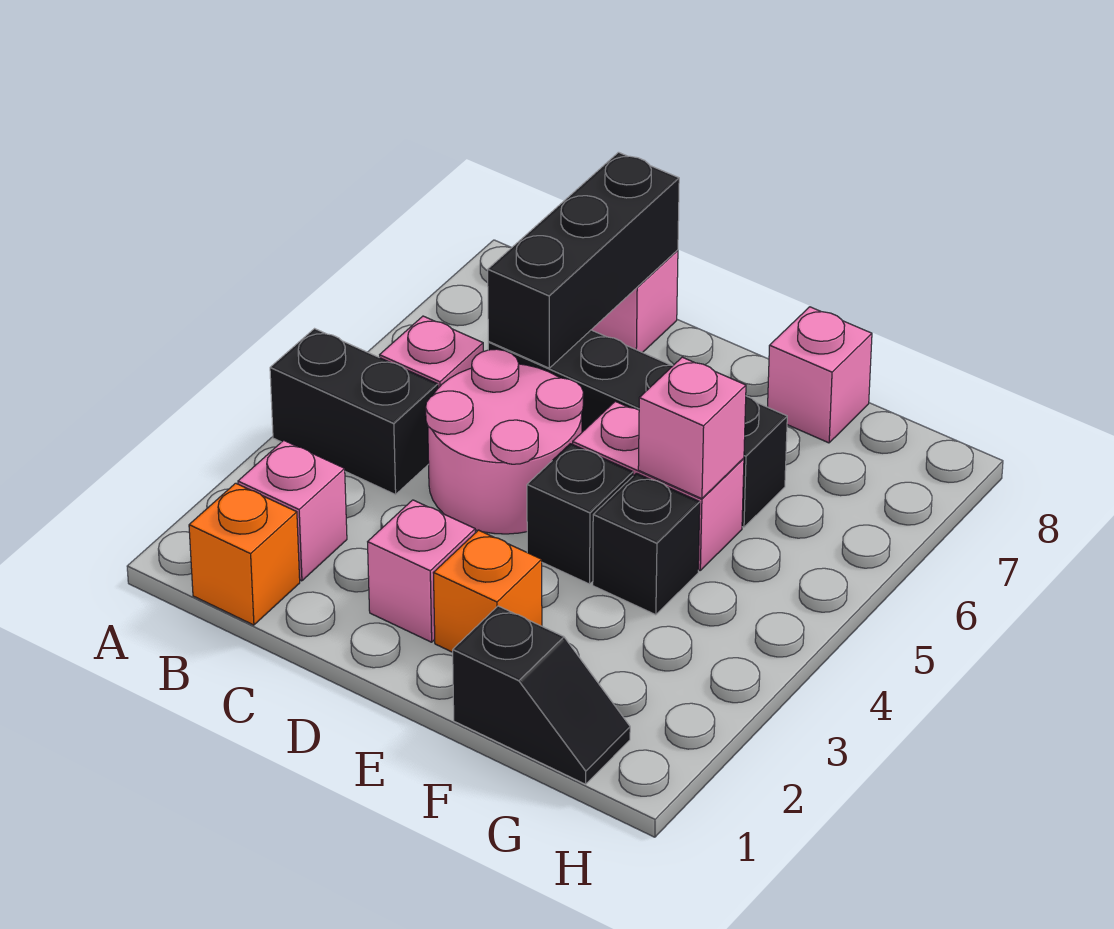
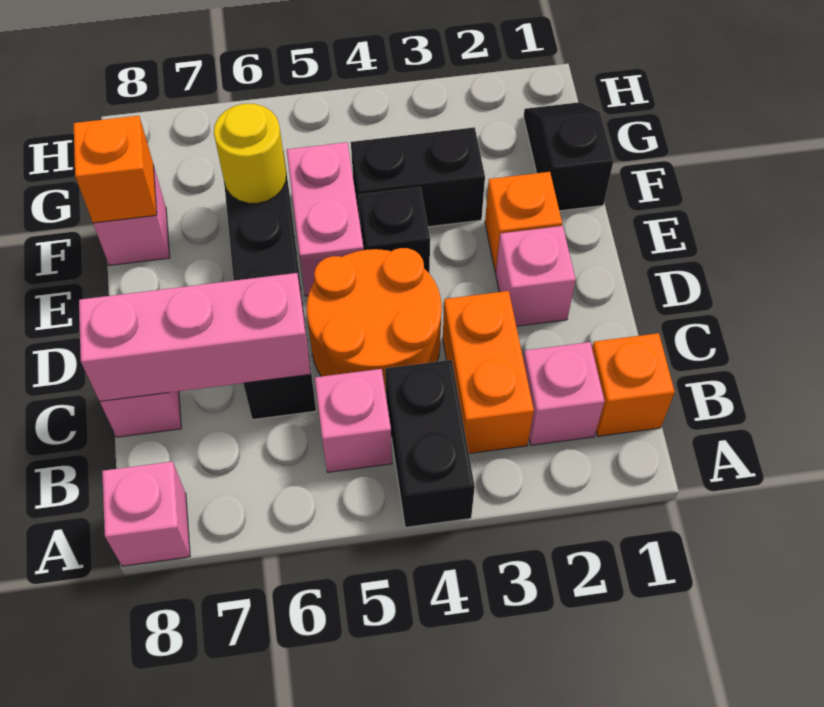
none -> orange brick B3:C3 level 1
pink round brick C4:D5 level 1 -> orange round brick C4:D5 level 1
black brick C6:C8 level 2 -> pink brick C6:C8 level 2
black brick F4 level 1 -> black brick F3:F4 level 1
pink brick F5 level 2 -> pink brick A8 level 1
none -> yellow round brick F6 level 2
none -> orange brick F8 level 2

